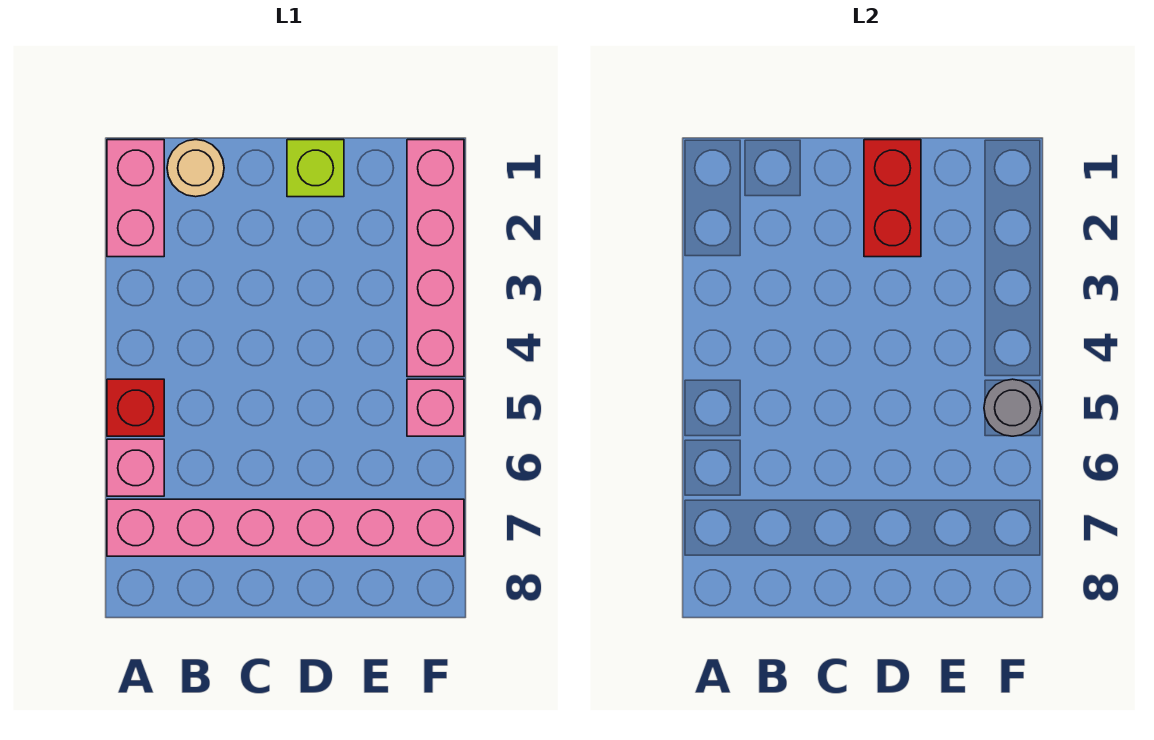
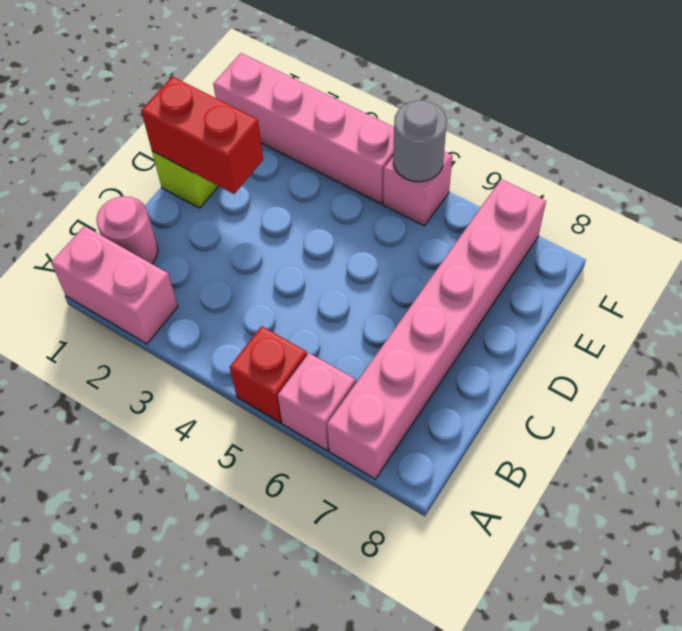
tan round brick B1 level 1 -> pink round brick B1 level 1

